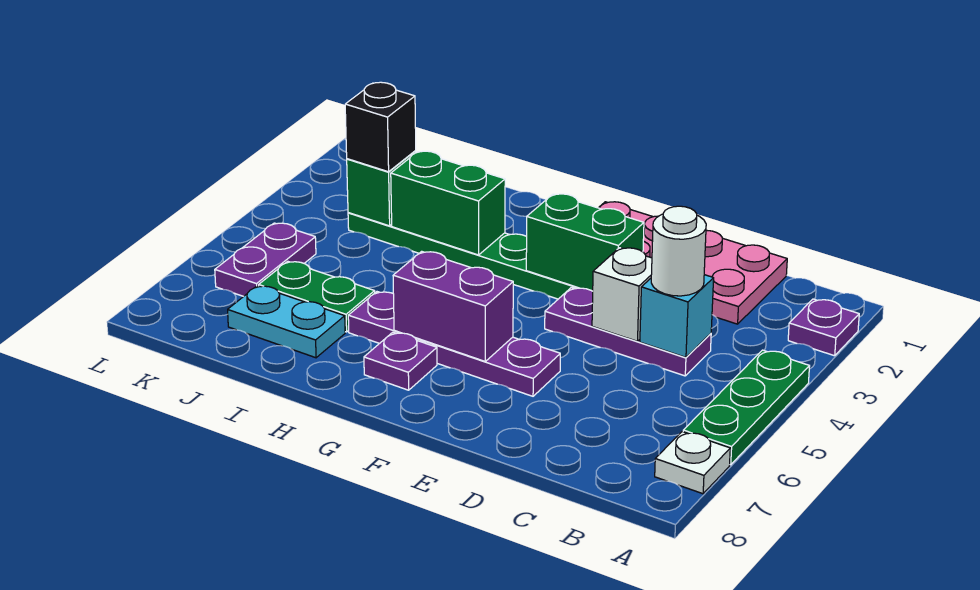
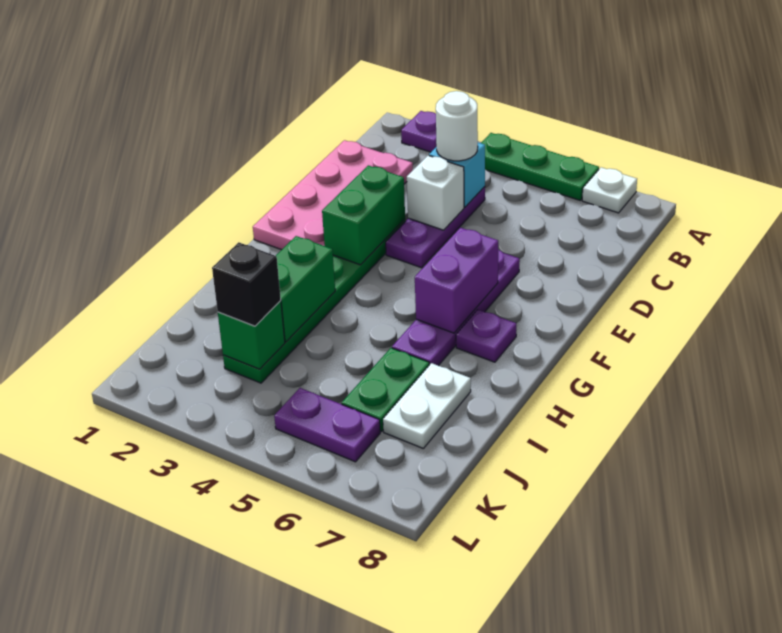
cyan plate I7:J7 level 1 -> white plate I7:J7 level 1

